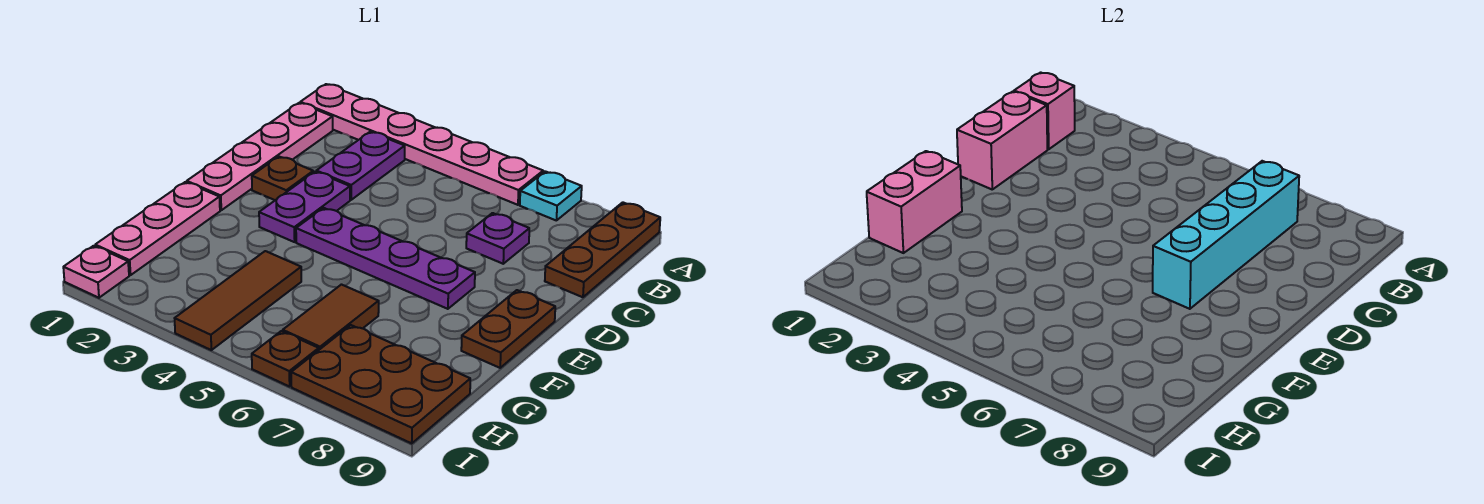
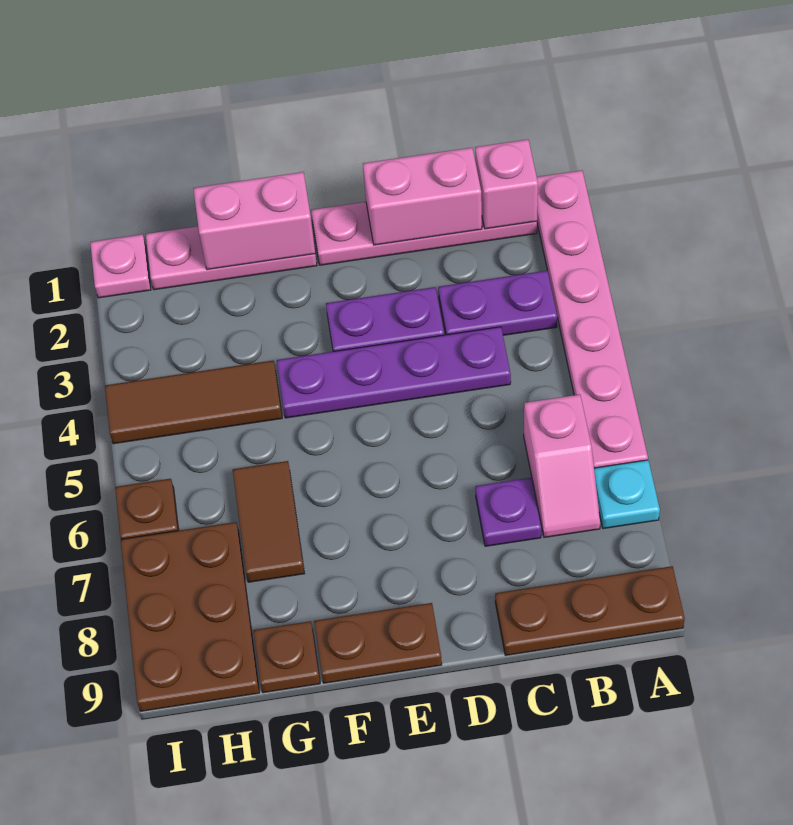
none -> pink slope B6:B7 level 1 top 6
cyan brick B7:E7 level 2 -> none
brown plate D2 level 1 -> brown plate G9 level 1
purple plate E4:E7 level 1 -> purple plate C4:F4 level 1
brown tile G6:H6 level 1 -> brown tile G6:G7 level 1

